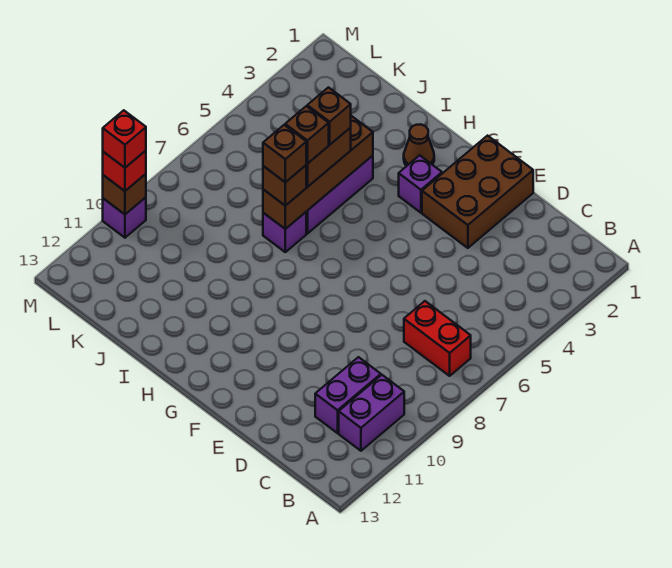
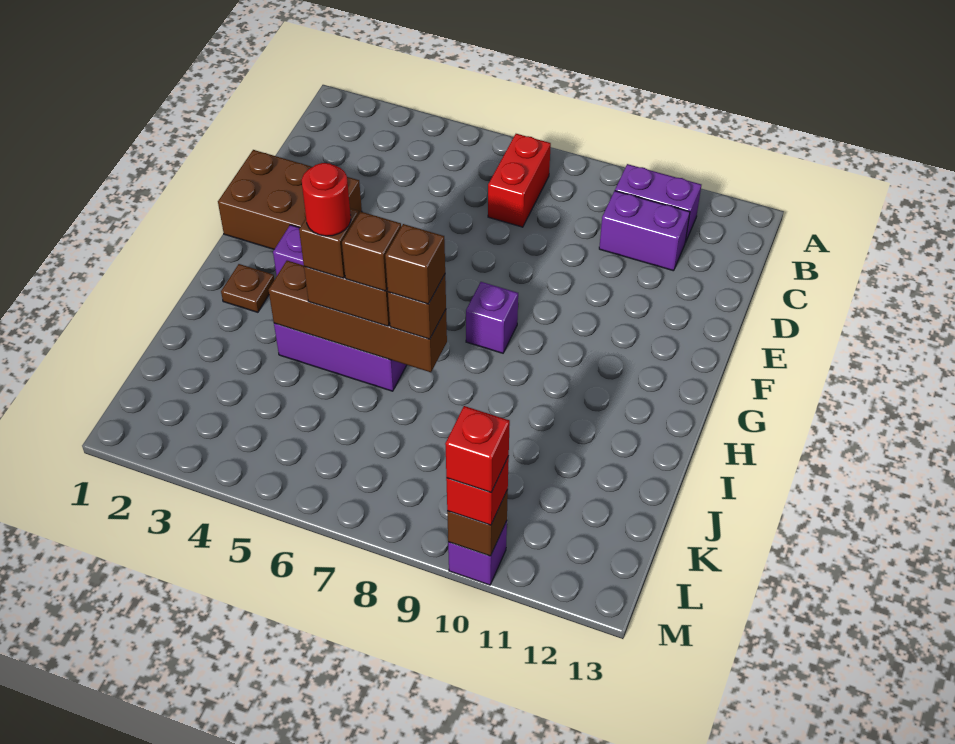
brown cone H2 level 1 -> brown plate H2 level 1
none -> red round brick I5 level 5
purple brick I7 level 1 -> purple brick G8 level 1

